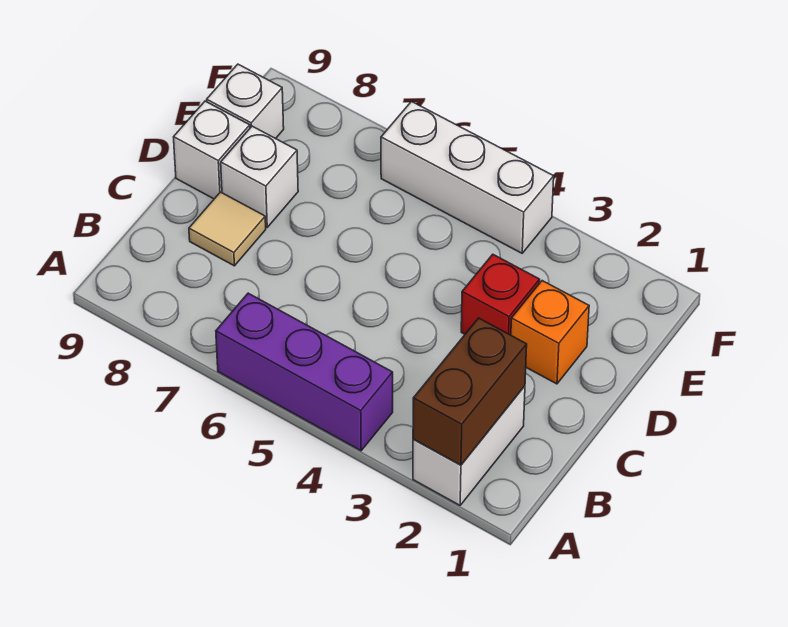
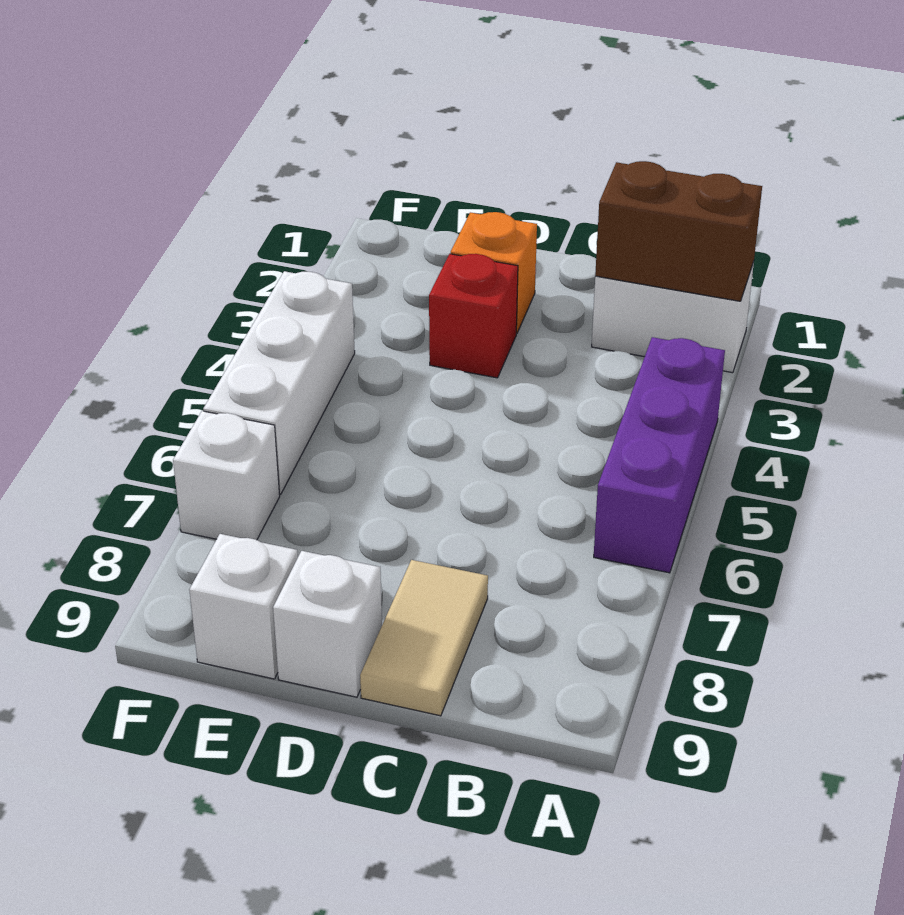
tan tile C8 level 1 -> tan tile C8:C9 level 1
white brick D8 level 1 -> white brick F7 level 1

